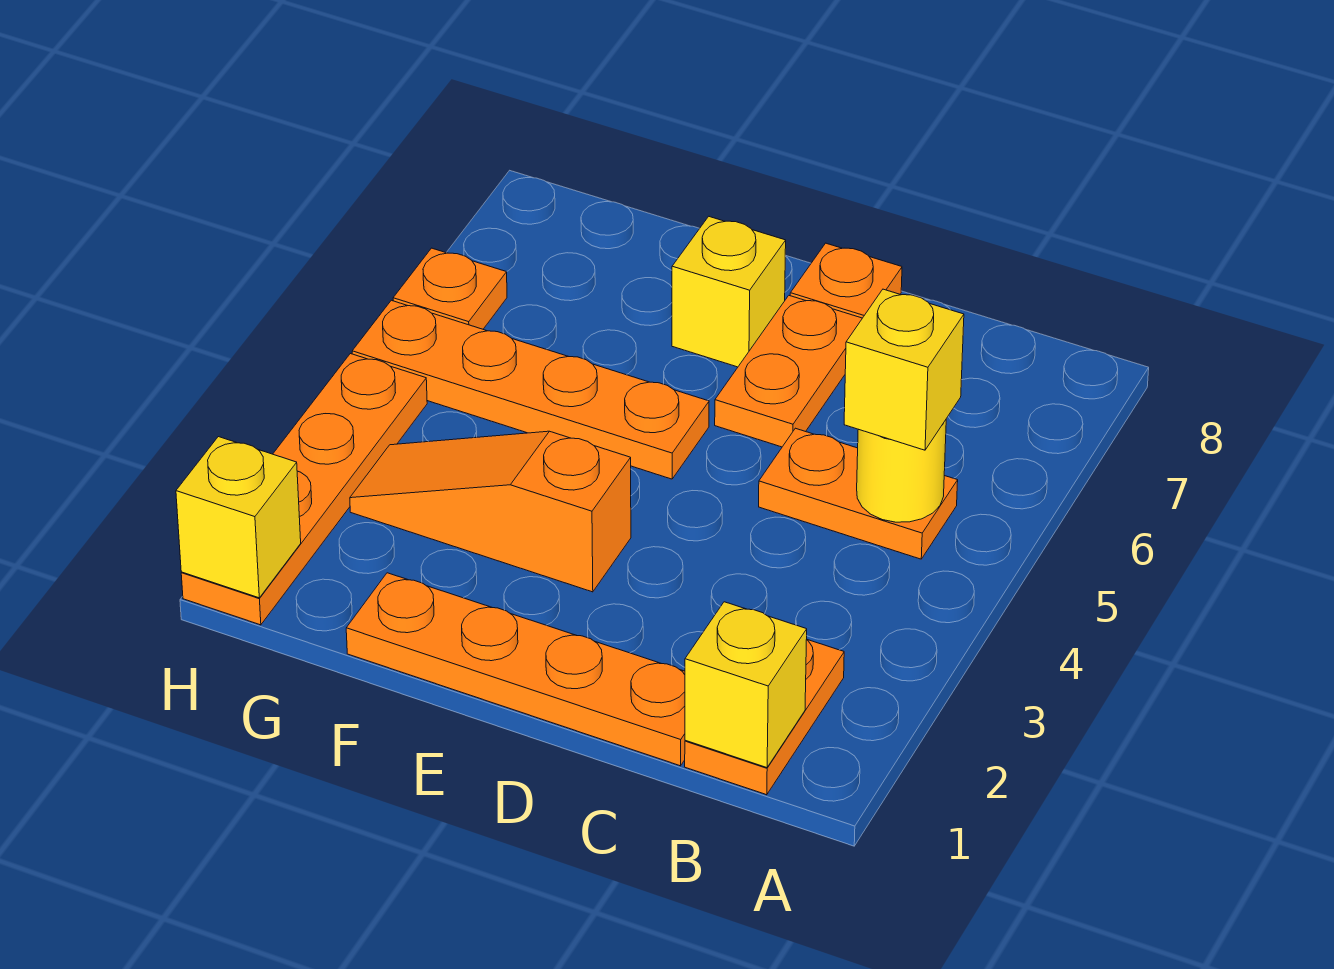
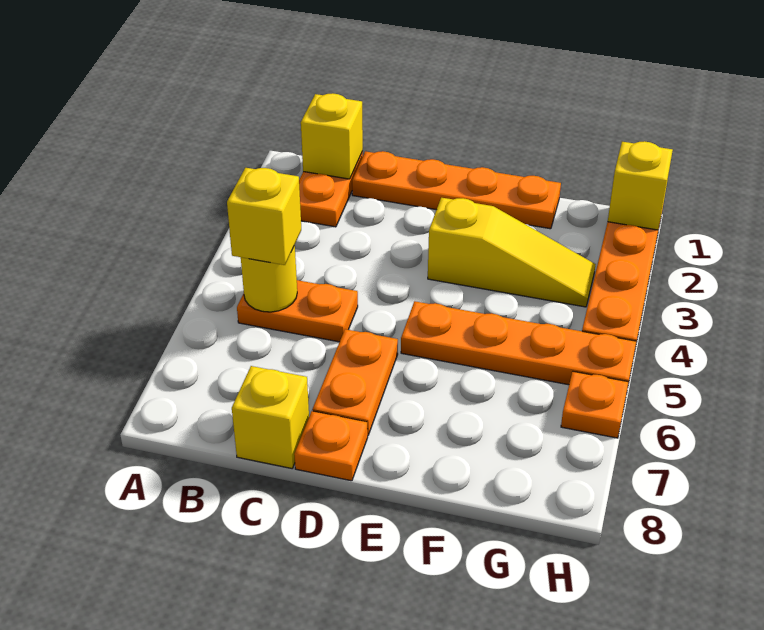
orange slope E3:G3 level 1 top E -> yellow slope E3:G3 level 1 top E
yellow brick E7 level 1 -> yellow brick C8 level 1

